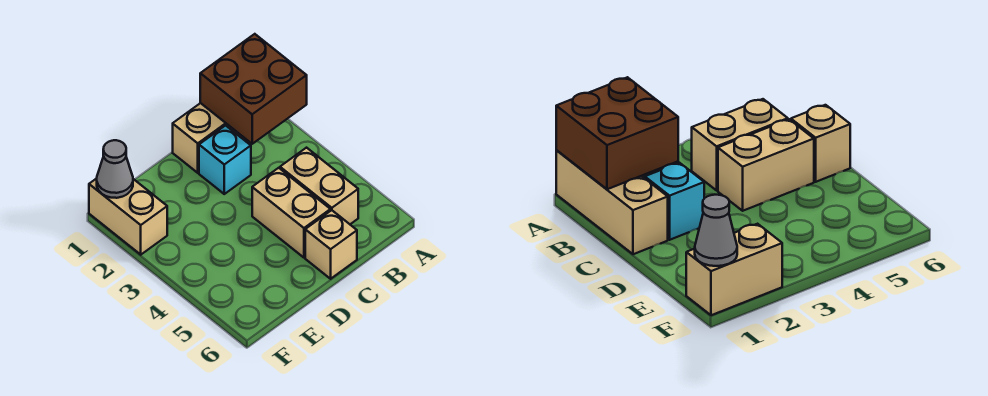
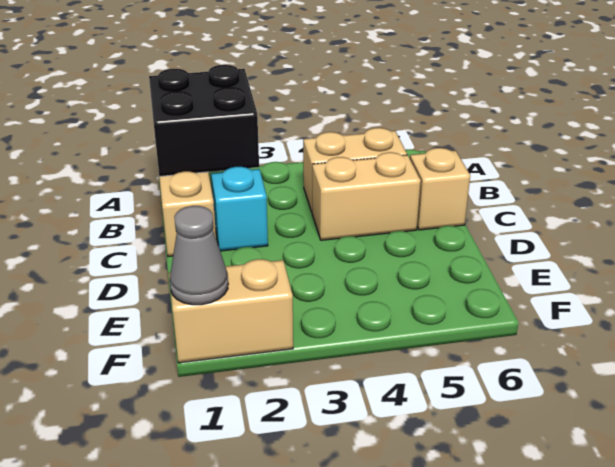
brown brick A1:B2 level 2 -> black brick A1:B2 level 2

